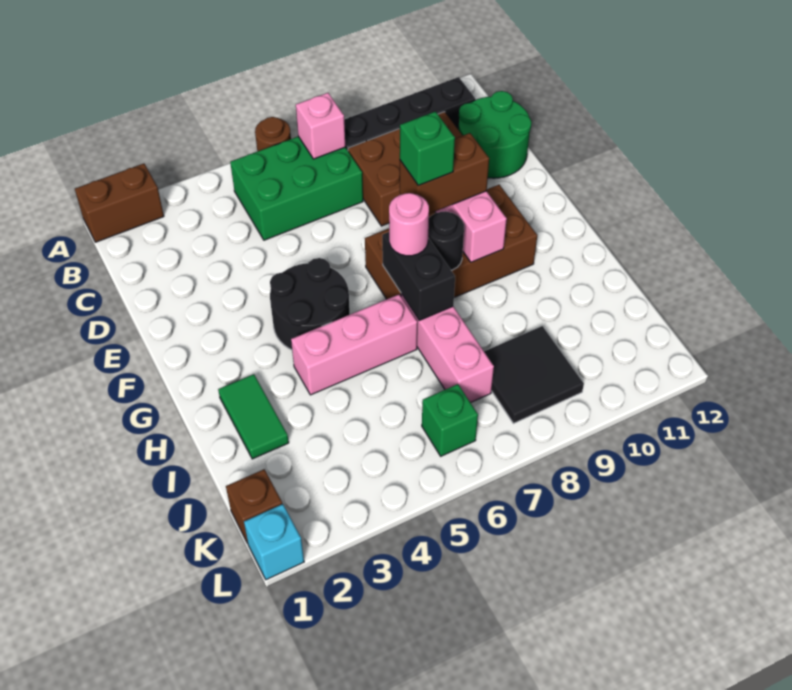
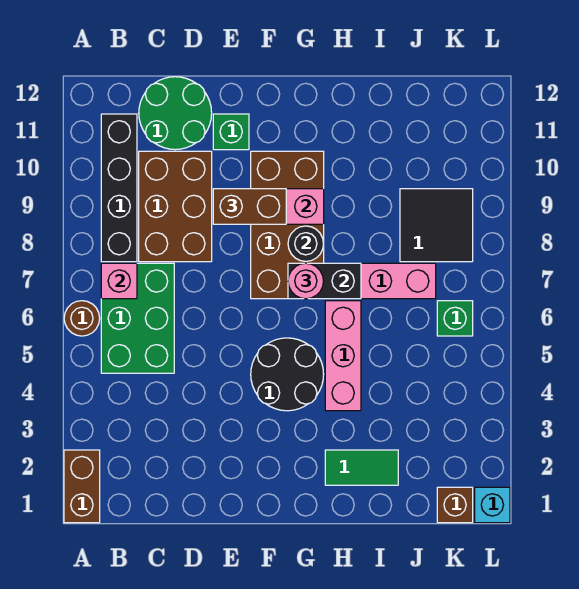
brown brick F8:F9 level 3 -> brown brick E9:F9 level 3
green brick F8 level 4 -> green brick E11 level 1

